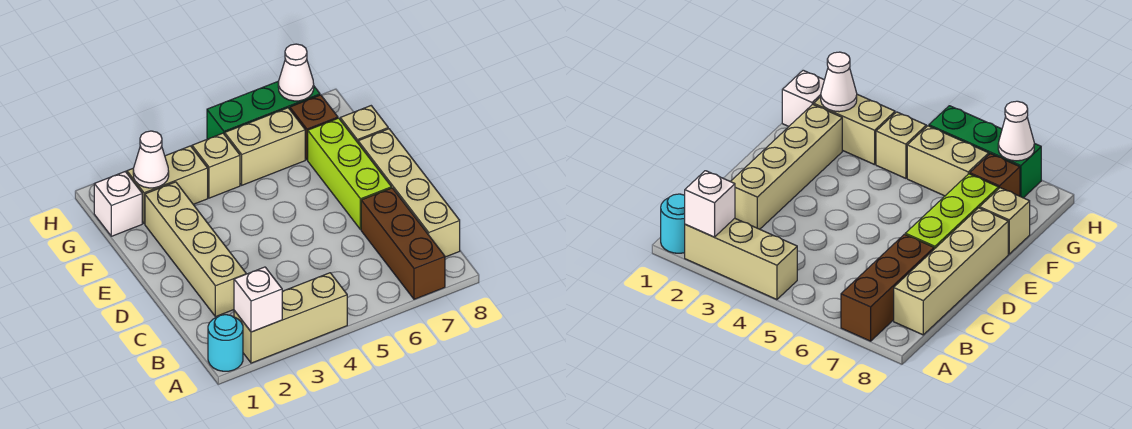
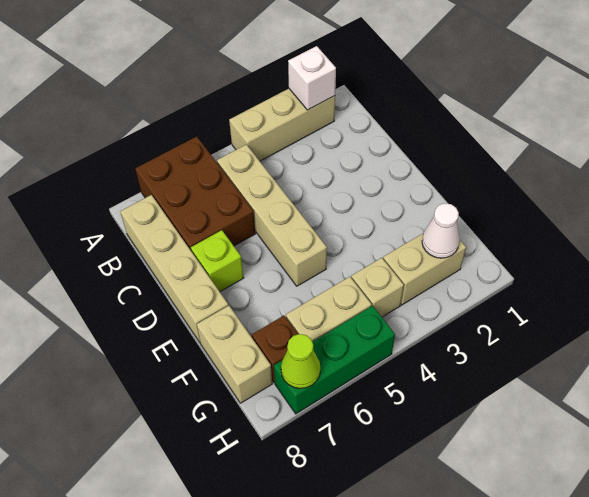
cyan round brick A1 level 1 -> none
brown brick A7:C7 level 1 -> brown brick A6:C7 level 1
tan brick C2:F2 level 1 -> tan brick B5:E5 level 1
lime brick D7:F7 level 1 -> lime brick D7 level 1
tan brick F8 level 1 -> tan brick F8:G8 level 1
white brick G1 level 1 -> none
white cone H7 level 2 -> lime cone H7 level 2

